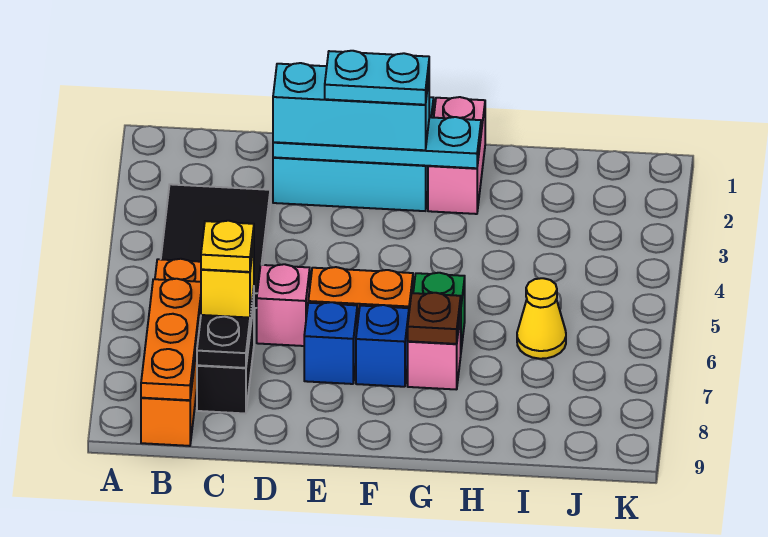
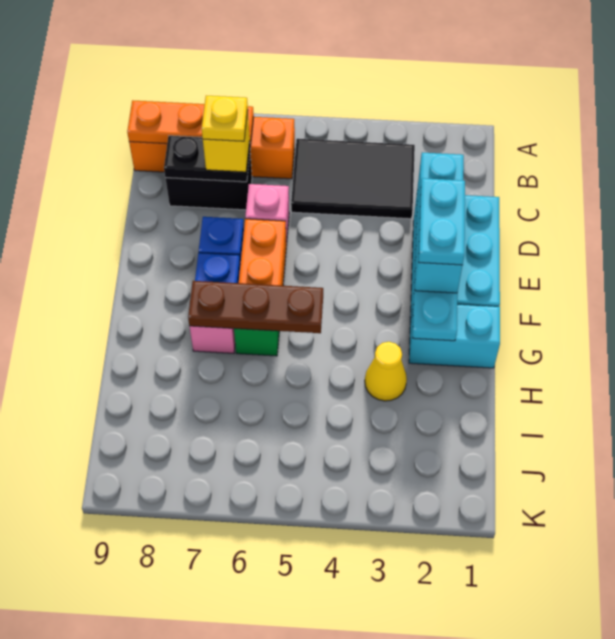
pink brick G1:G2 level 1 -> cyan brick G1:G2 level 1
brown plate G7 level 2 -> brown plate G5:G7 level 2
yellow cone I6 level 1 -> yellow cone H3 level 1

